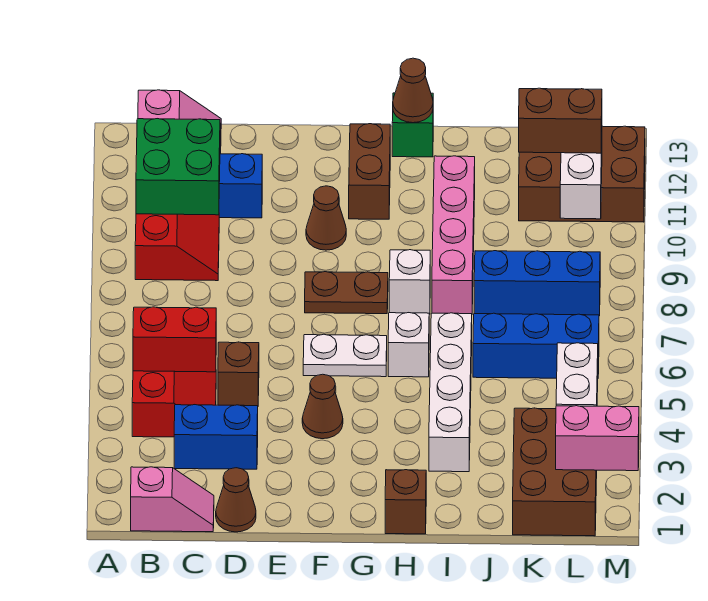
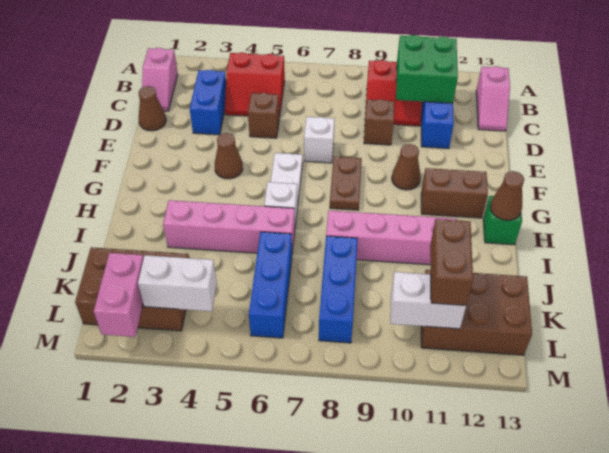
red brick B5:C5 level 2 -> none
brown brick H1 level 1 -> brown brick D9 level 1
white brick H8 level 1 -> white brick E7 level 1
white brick I3:I6 level 1 -> pink brick I3:I6 level 1
brown brick K11:M12 level 1 -> brown brick K11:L13 level 1

